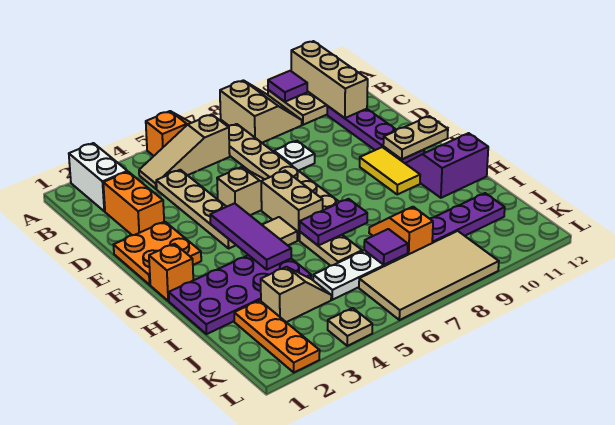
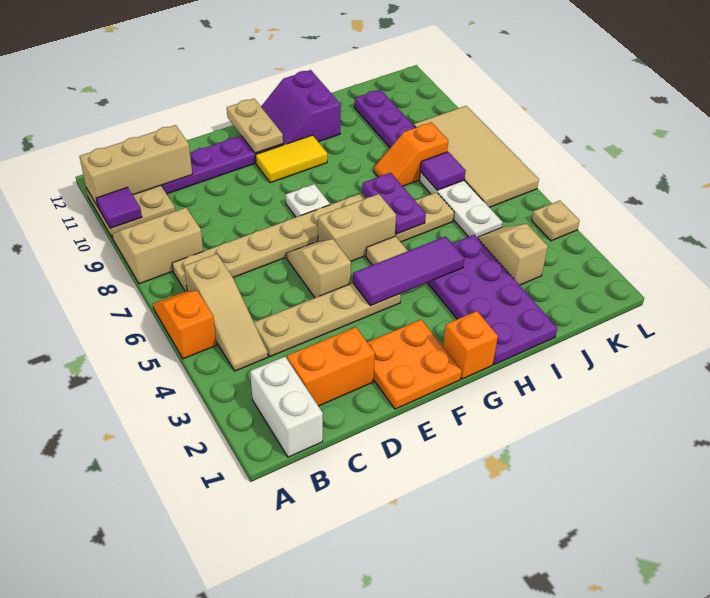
white brick A2:B2 level 1 -> white brick B1:B2 level 1
white plate D8 level 1 -> white plate F8 level 1
orange plate J2:L2 level 1 -> none

